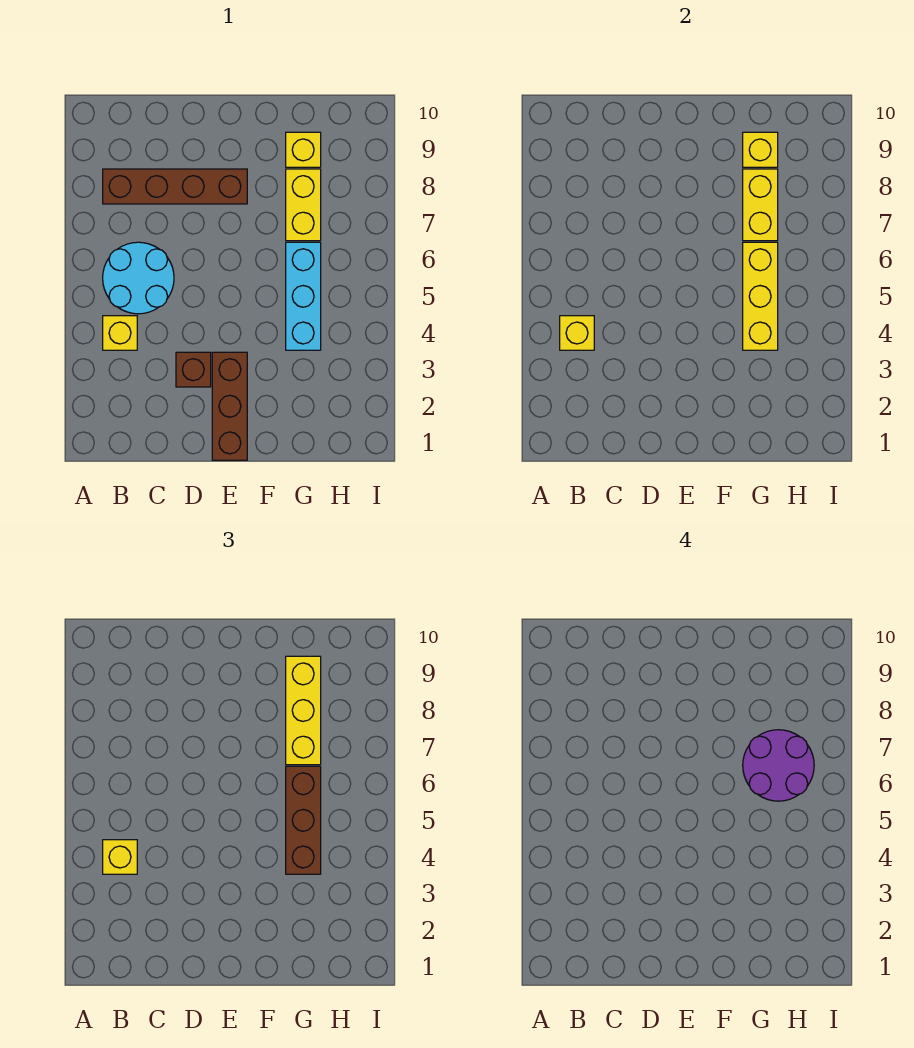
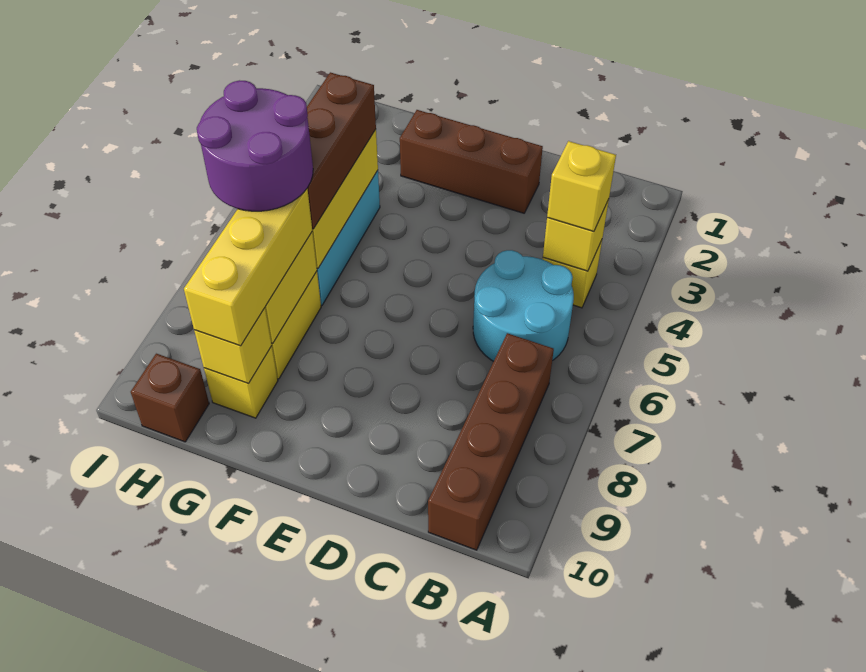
brown brick B8:E8 level 1 -> brown brick B7:B10 level 1
brown brick D3 level 1 -> brown brick H10 level 1
brown brick E1:E3 level 1 -> brown brick D2:F2 level 1

